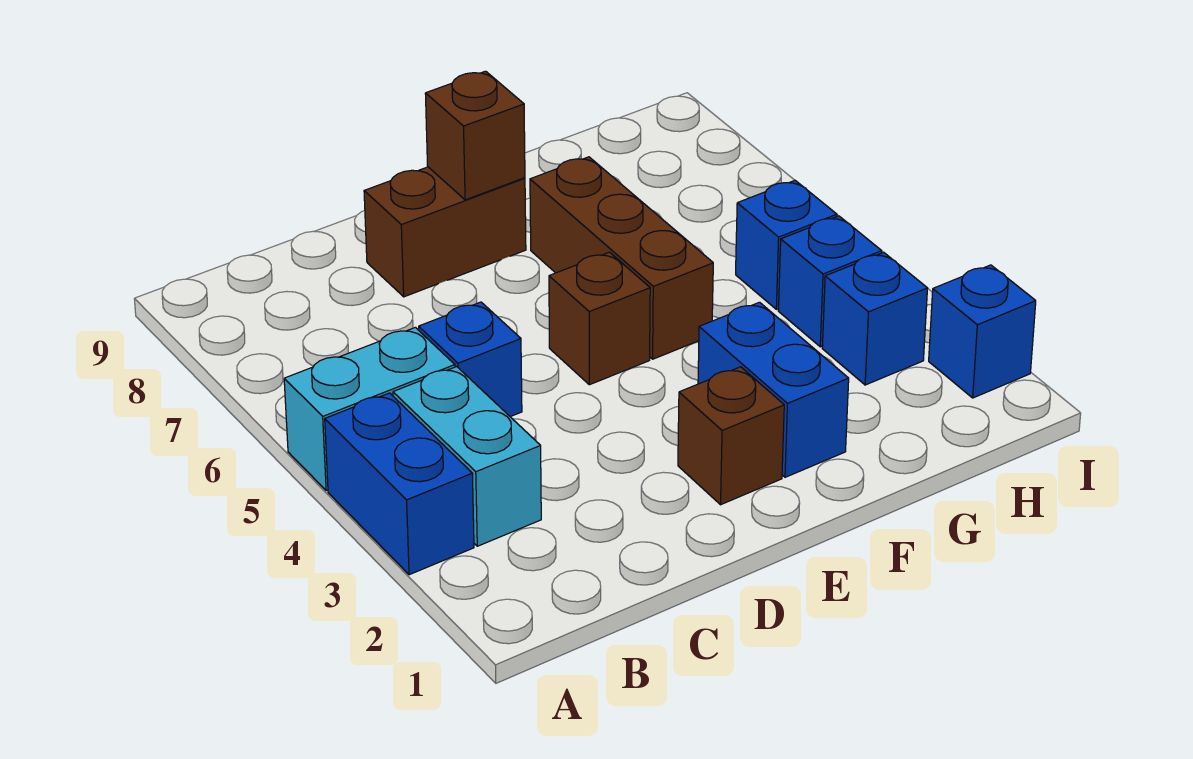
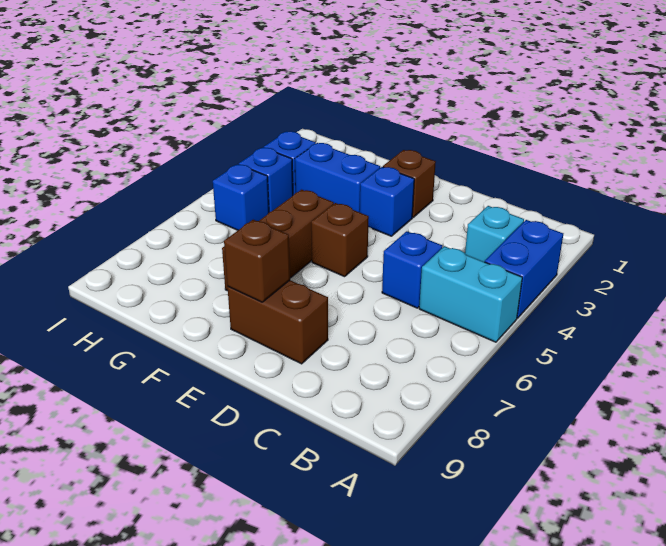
cyan brick B3:B4 level 1 -> cyan brick B3 level 1
blue brick F2:F3 level 1 -> blue brick F3:G3 level 1
blue brick I2 level 1 -> blue brick E3 level 1

